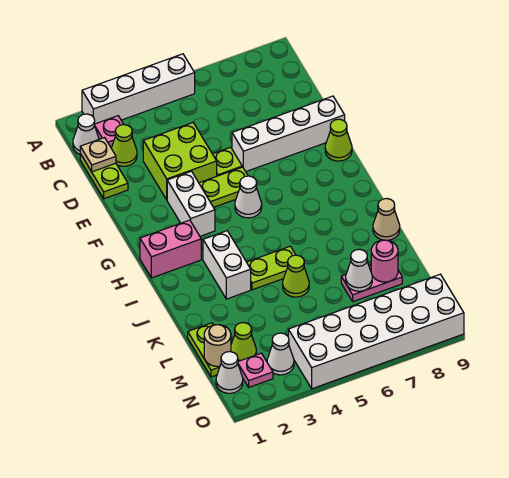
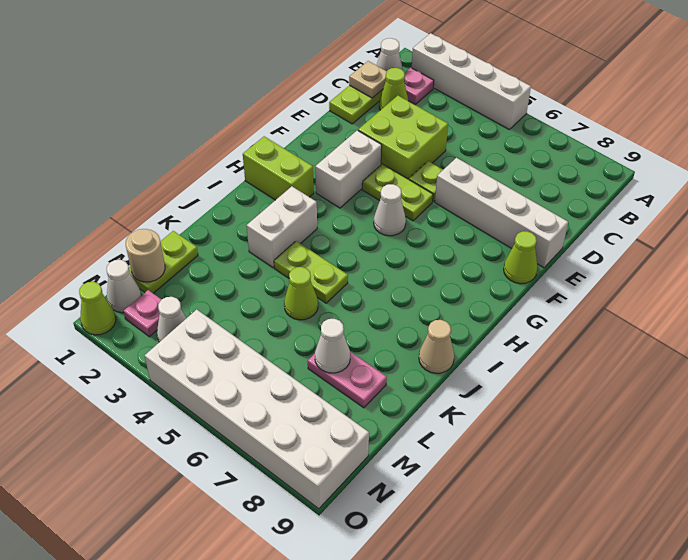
pink brick H1:H2 level 1 -> lime brick H1:H2 level 1
pink round brick L8 level 2 -> none
lime cone M2 level 1 -> lime cone O1 level 1

